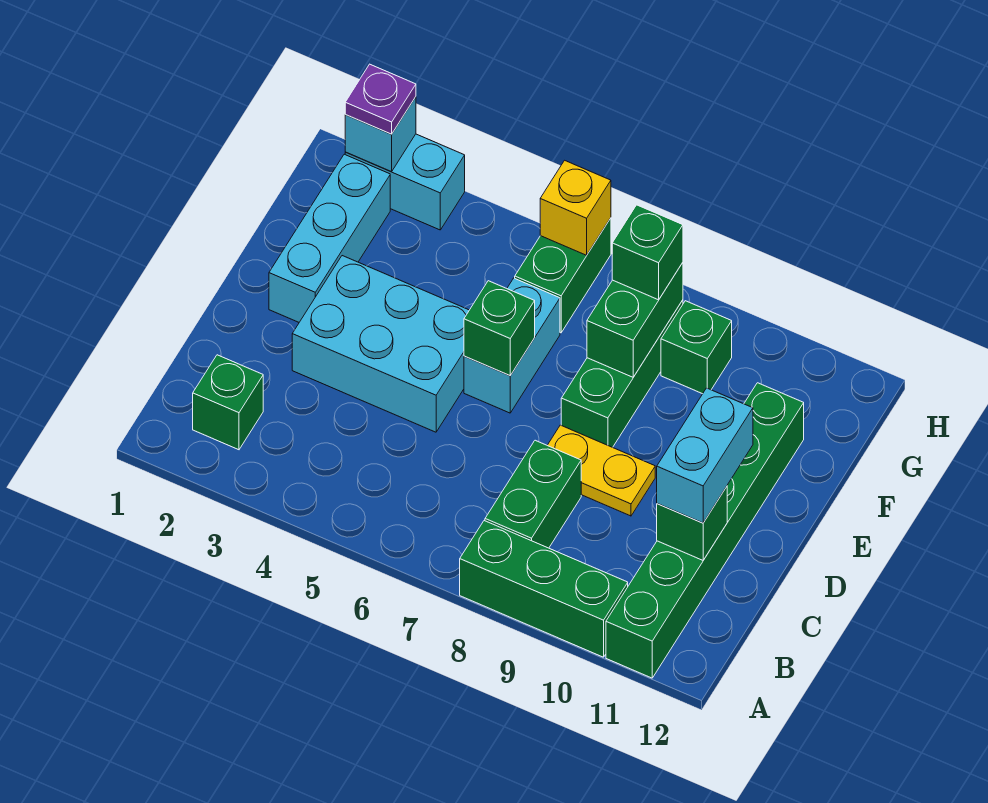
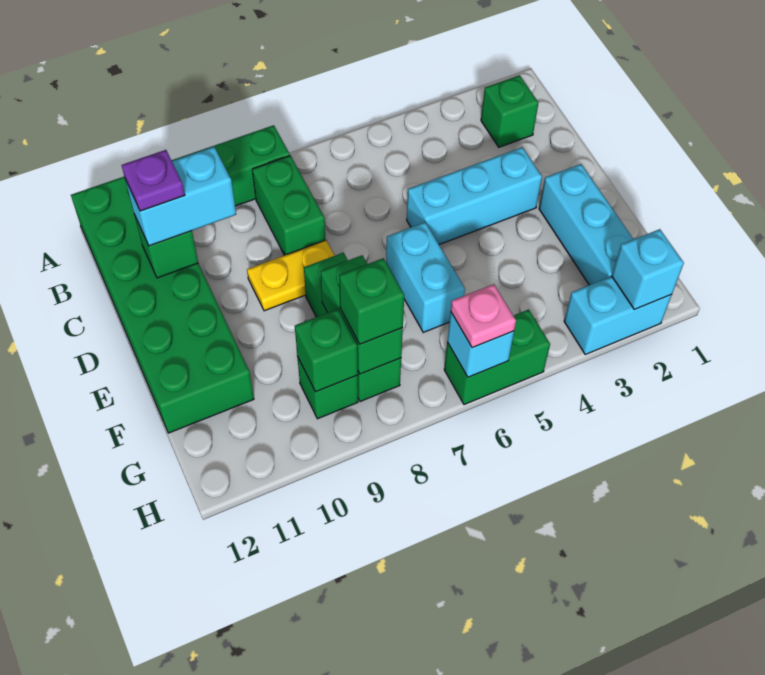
green brick A11:F11 level 1 -> green brick A11:F12 level 1
cyan brick C11:D11 level 3 -> cyan brick C10:C11 level 3
cyan brick D3:E5 level 1 -> cyan brick D3:D5 level 1
green brick E6 level 2 -> green brick G9 level 2
green brick G6:H6 level 1 -> green brick H5:H6 level 1
purple plate H2 level 3 -> purple plate C11 level 4
yellow brick H6 level 2 -> cyan brick H6 level 2
none -> pink plate H6 level 3

